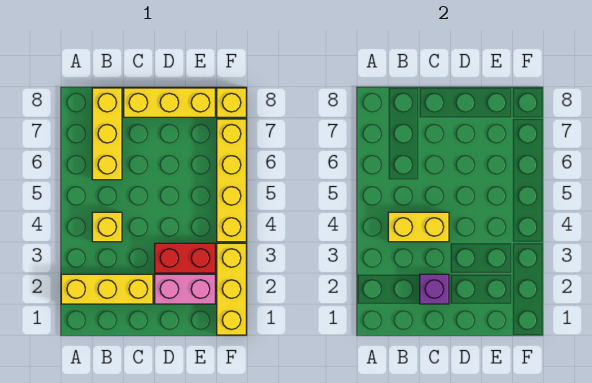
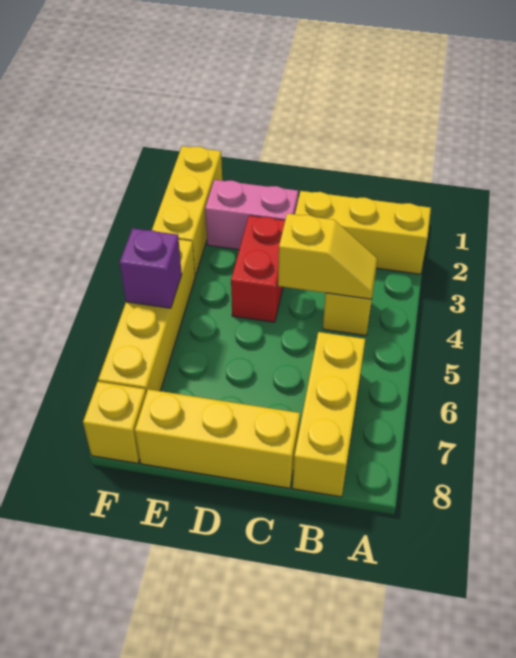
yellow brick B4:C4 level 2 -> yellow slope B4:C4 level 2 top C
purple brick C2 level 2 -> purple brick F5 level 2
red brick D3:E3 level 1 -> red brick D3:D4 level 1

